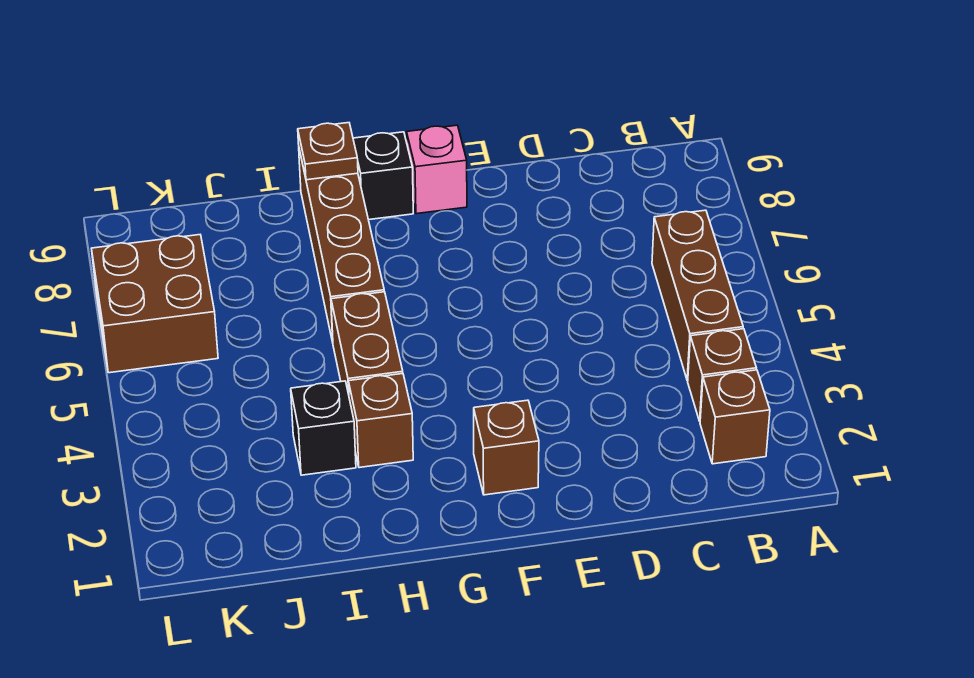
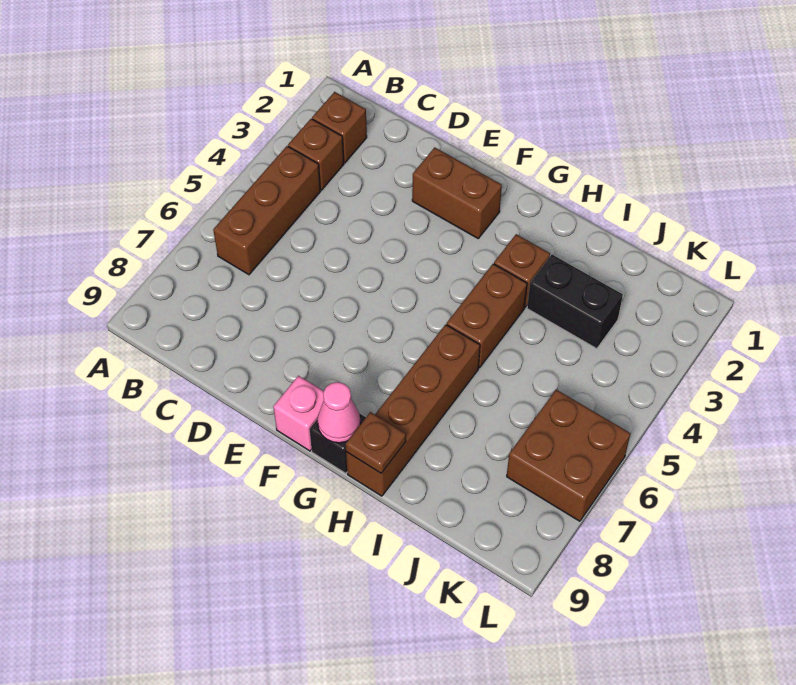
brown brick F2 level 1 -> brown brick E2:F2 level 1
none -> pink cone G9 level 2
black brick I3 level 1 -> black brick I3:J3 level 1

